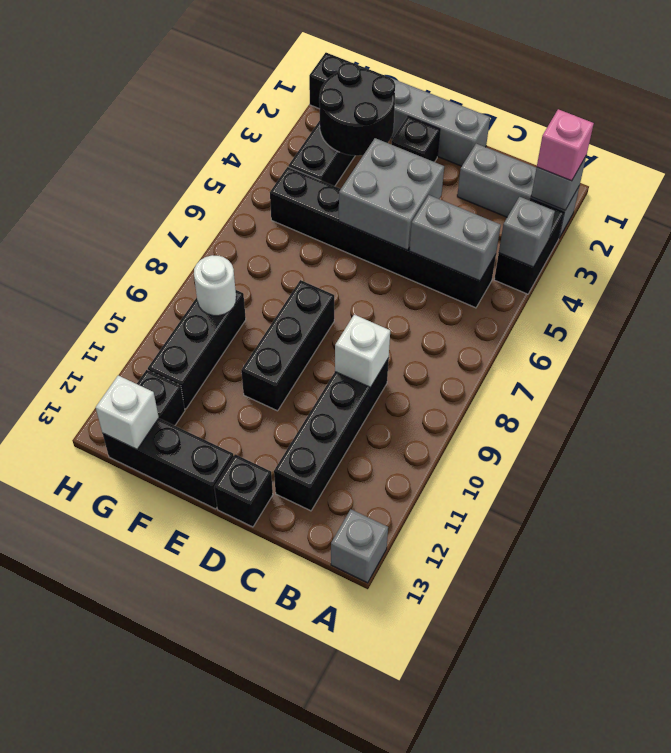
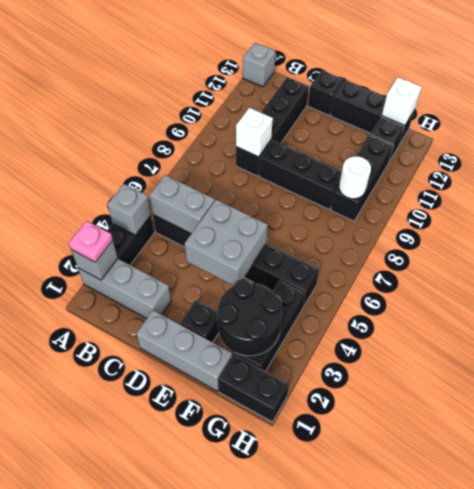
pink brick A2 level 3 -> pink plate A2 level 3
black brick E8:E10 level 1 -> black brick D9:F9 level 1

